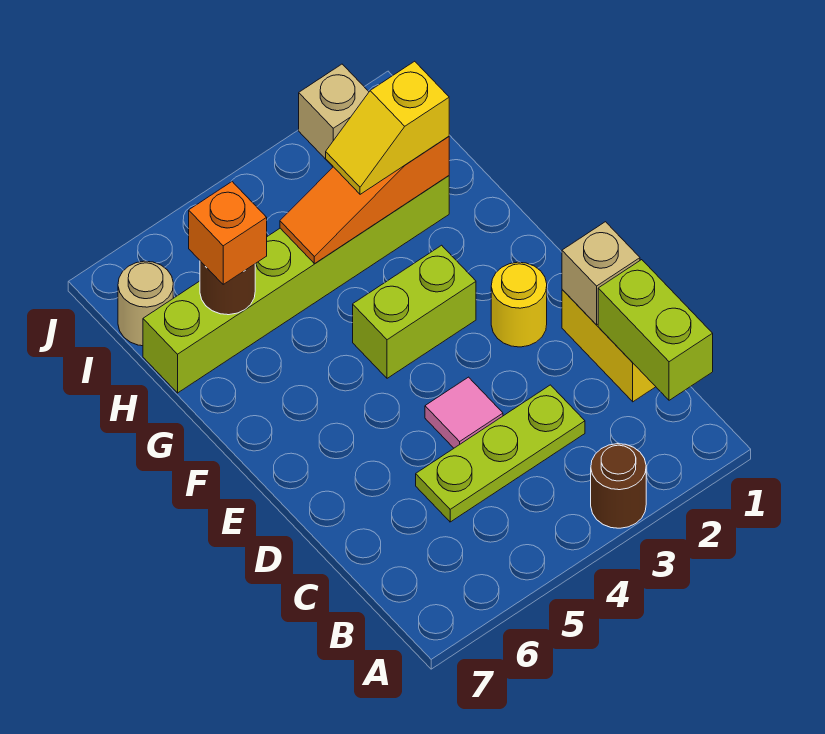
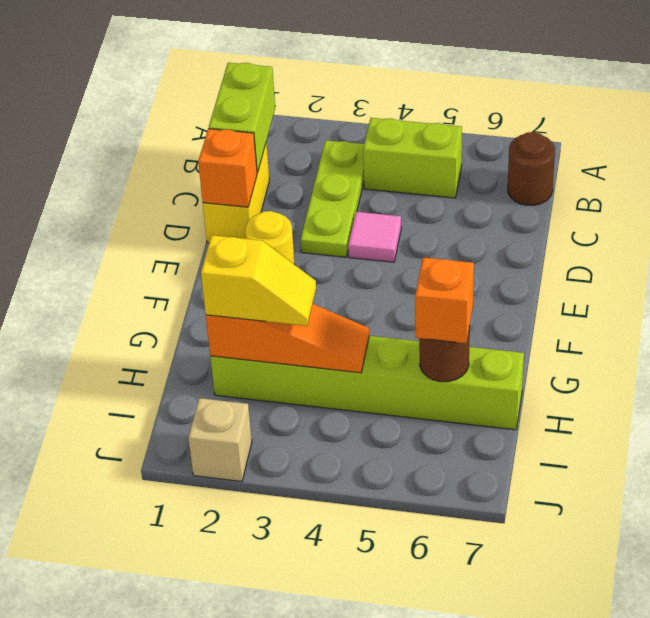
brown round brick A3 level 1 -> brown round brick B7 level 1
lime plate C3:C5 level 1 -> lime plate B3:D3 level 1
tan brick D1 level 2 -> orange brick D1 level 2
lime brick F3:F4 level 1 -> lime brick B4:B5 level 1
tan round brick I7 level 1 -> none

